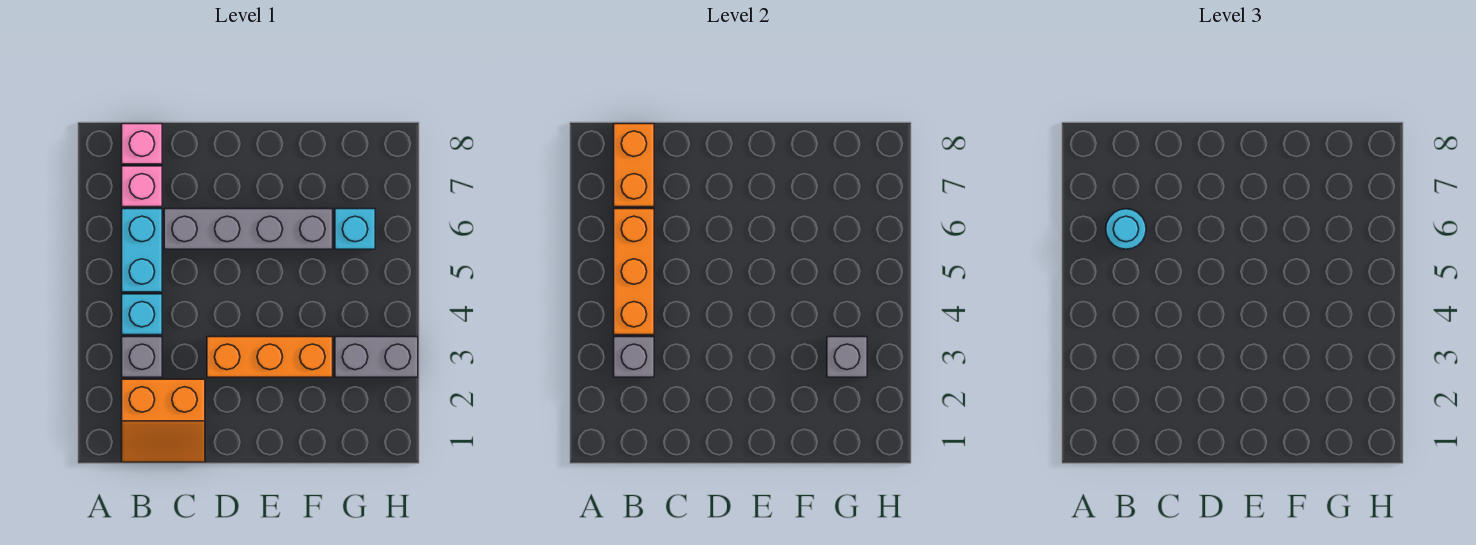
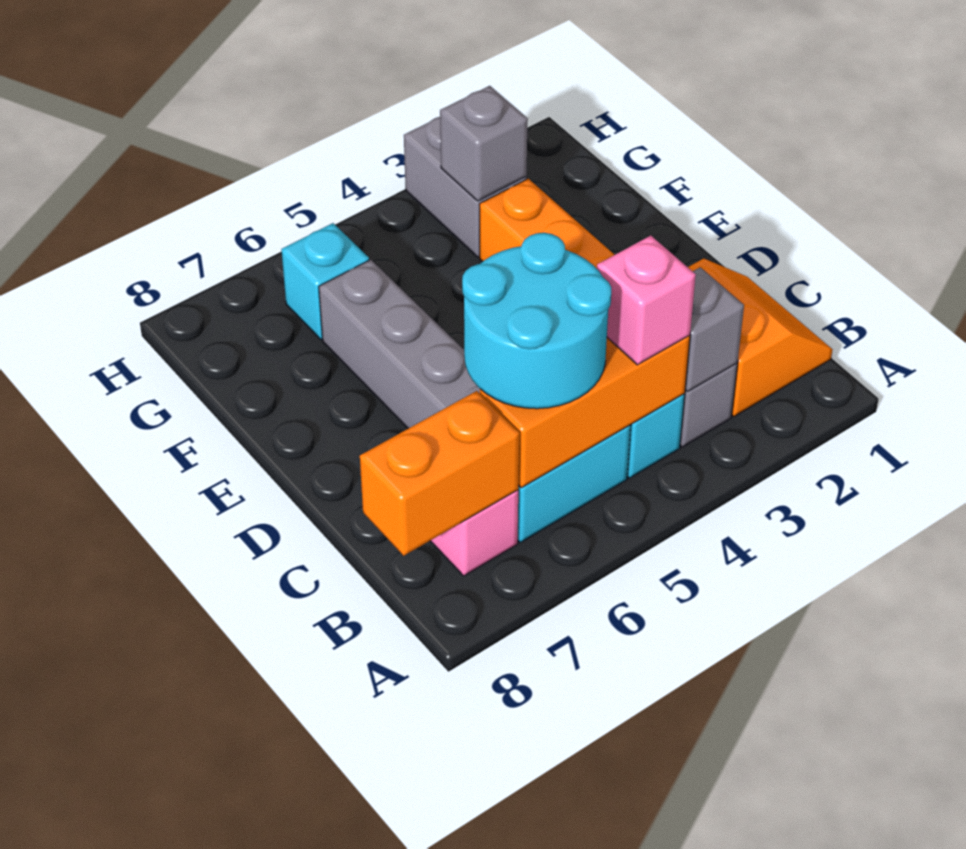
cyan round brick B6 level 3 -> cyan round brick B5:C6 level 3
pink brick B8 level 1 -> pink brick B4 level 3

